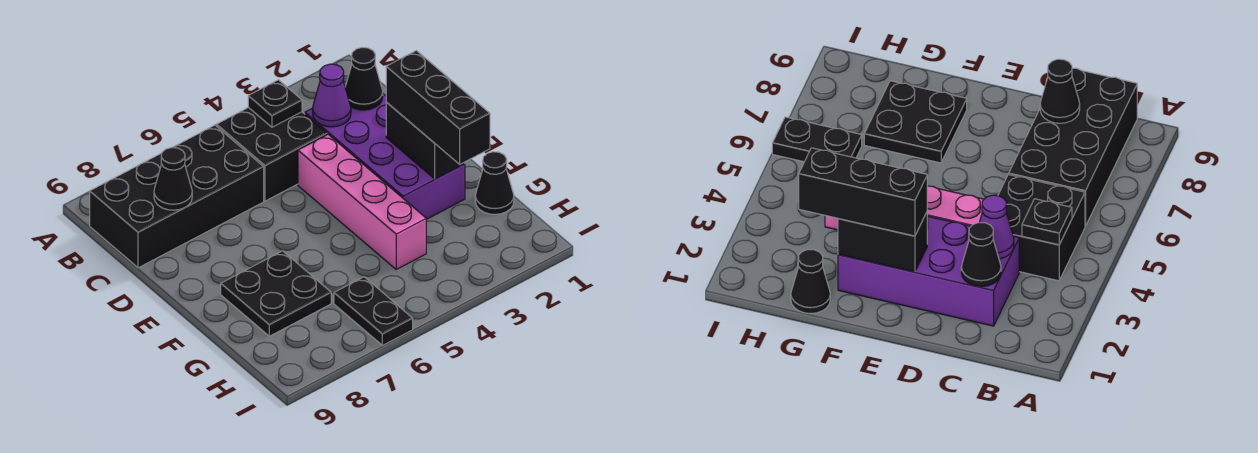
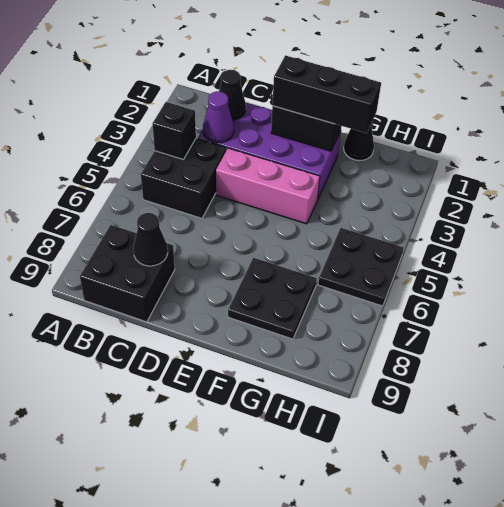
black plate B4 level 2 -> black brick B4 level 2
black brick B6:C9 level 1 -> black brick B8:C9 level 1
pink brick D4:G4 level 1 -> pink brick D4:F4 level 1
black plate H6:I6 level 1 -> black plate H5:I6 level 1

